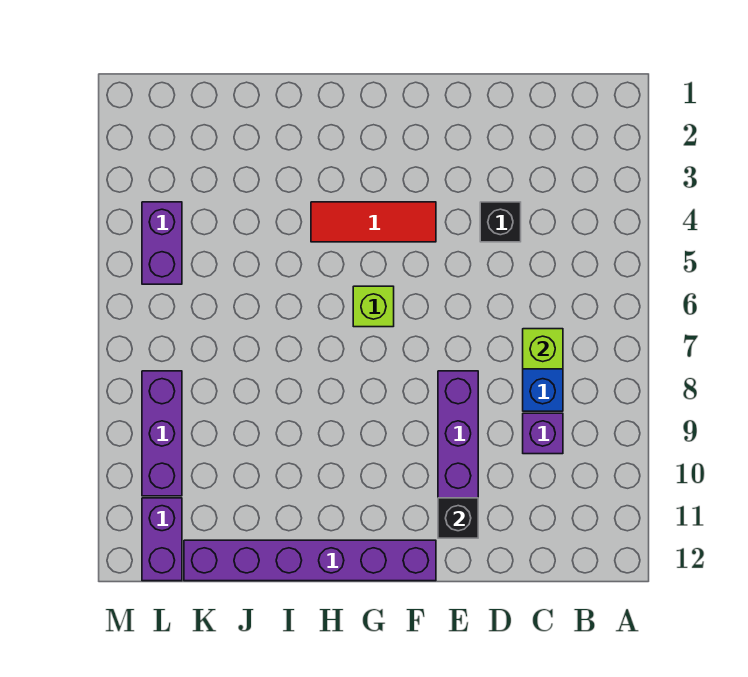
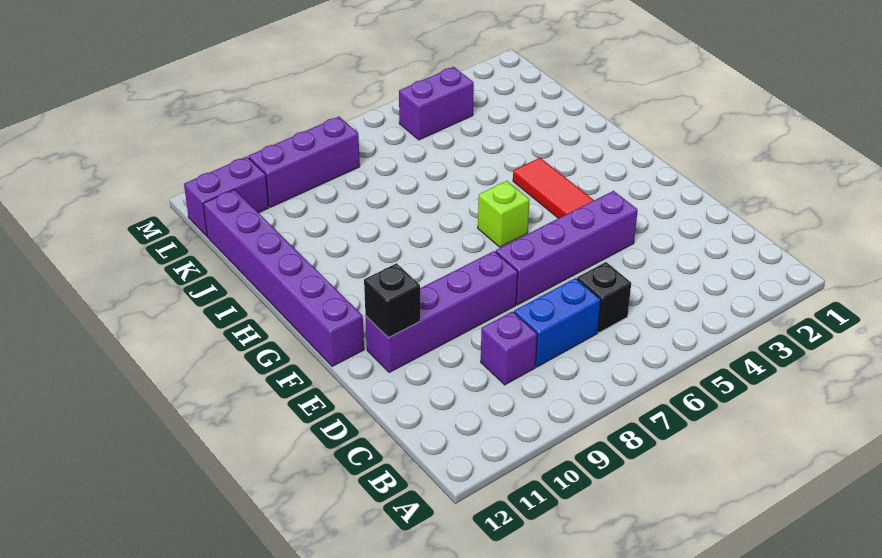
lime brick C7 level 2 -> none
black brick D4 level 1 -> black brick C6 level 1
none -> purple brick E4:E7 level 1

